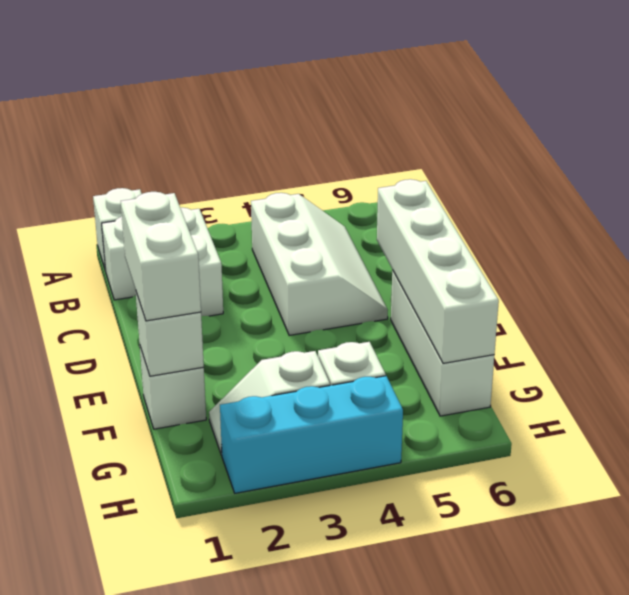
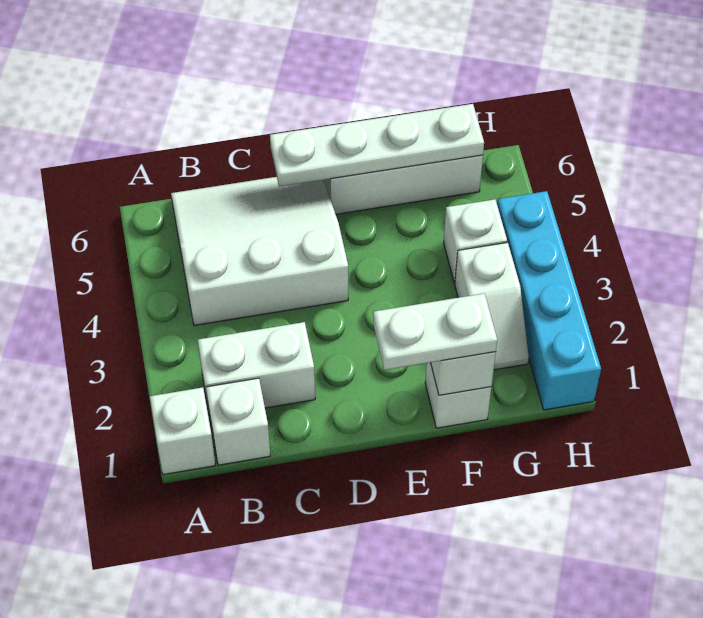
white slope B4:D5 level 1 top 4 -> white slope B4:D6 level 1 top 4
white brick D6:G6 level 2 -> white plate D6:G6 level 2
white brick E1:F1 level 3 -> white plate E1:F1 level 3
cyan brick H2:H4 level 1 -> cyan brick H1:H4 level 1

